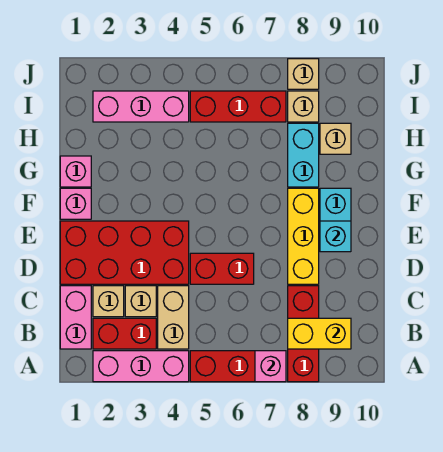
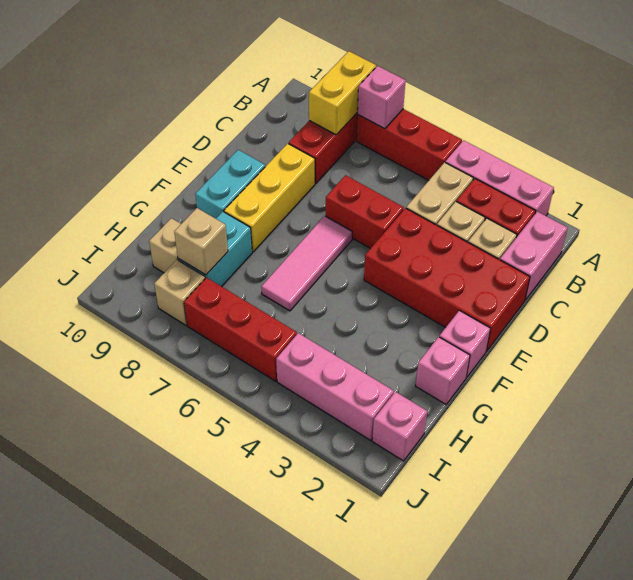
yellow brick B8:B9 level 2 -> yellow brick A8:B8 level 2
none -> pink tile E6:G6 level 1
cyan brick E9 level 2 -> none
none -> pink brick I1 level 1
tan brick J8 level 1 -> tan brick H8 level 2

